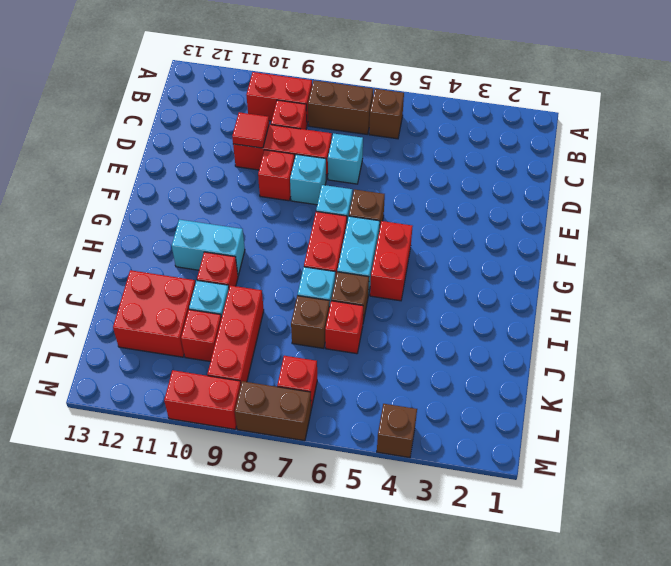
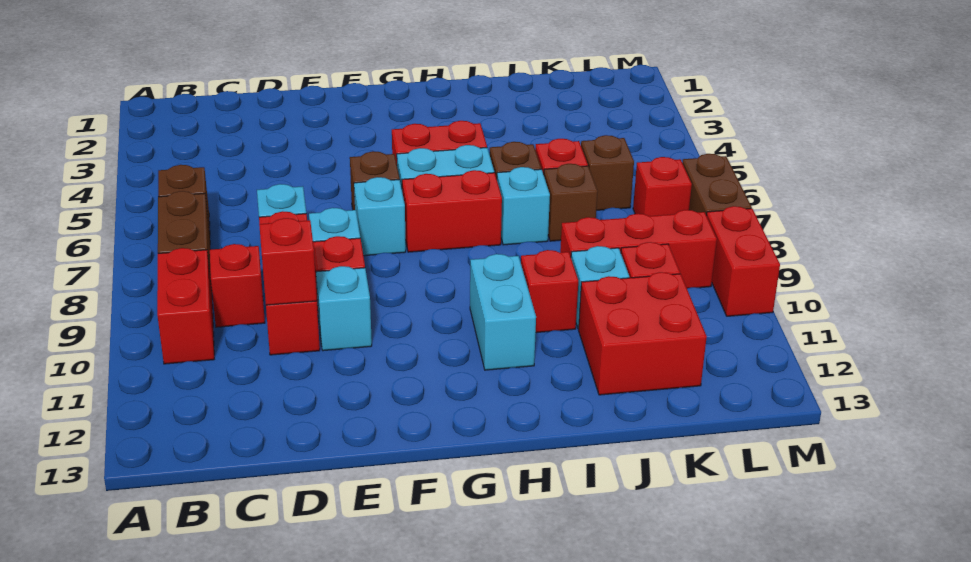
red tile D10 level 2 -> red brick D10 level 2
none -> cyan brick E10 level 1
brown brick M4 level 1 -> brown brick K6 level 1

